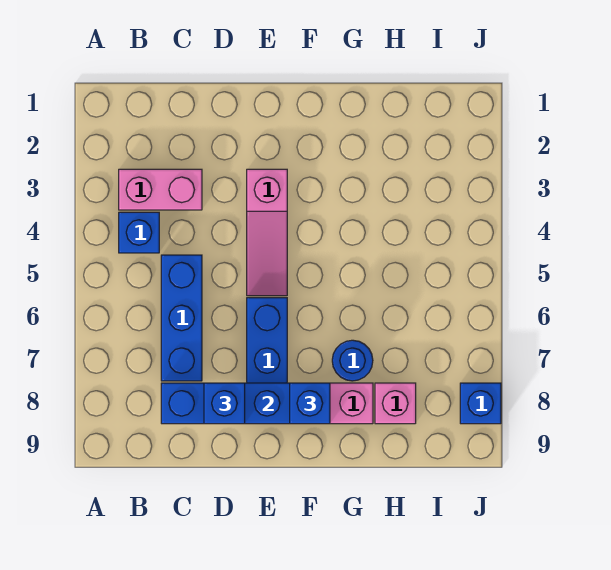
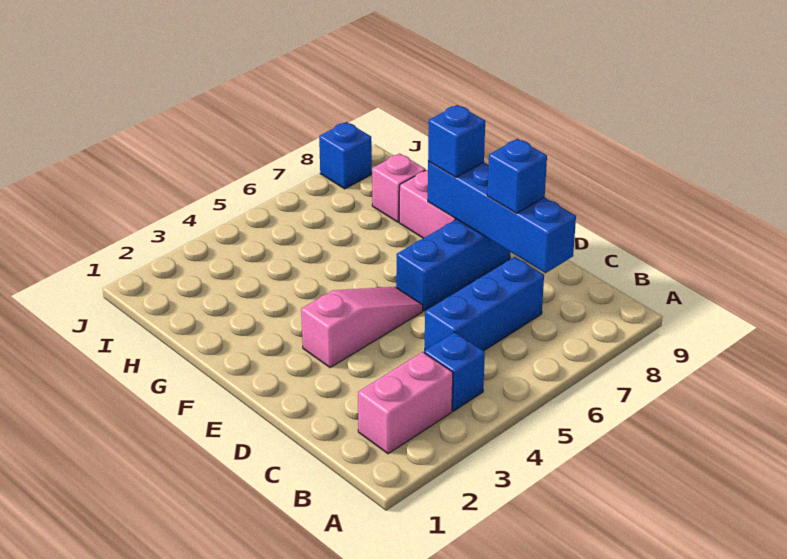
pink brick B3:C3 level 1 -> pink brick B2:B3 level 1
blue round brick G7 level 1 -> none

